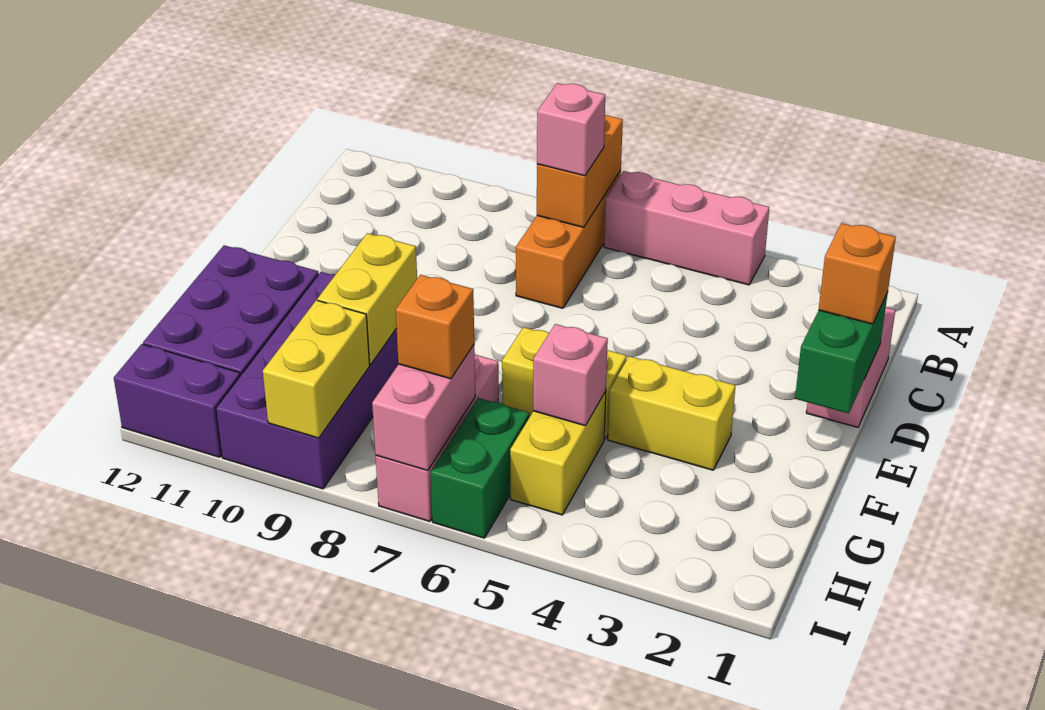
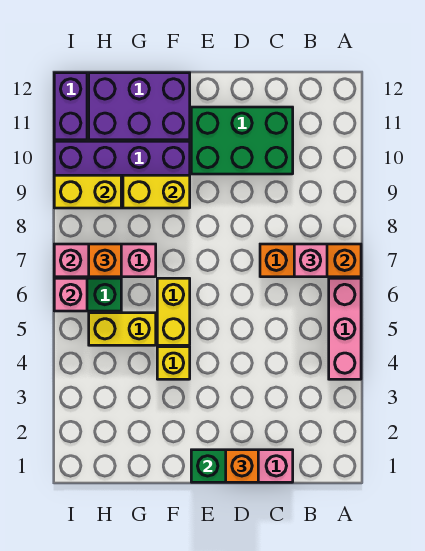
none -> green brick C10:E11 level 1
yellow brick F3:F4 level 1 -> yellow brick F4 level 1
pink brick G5 level 2 -> pink brick I6 level 2

